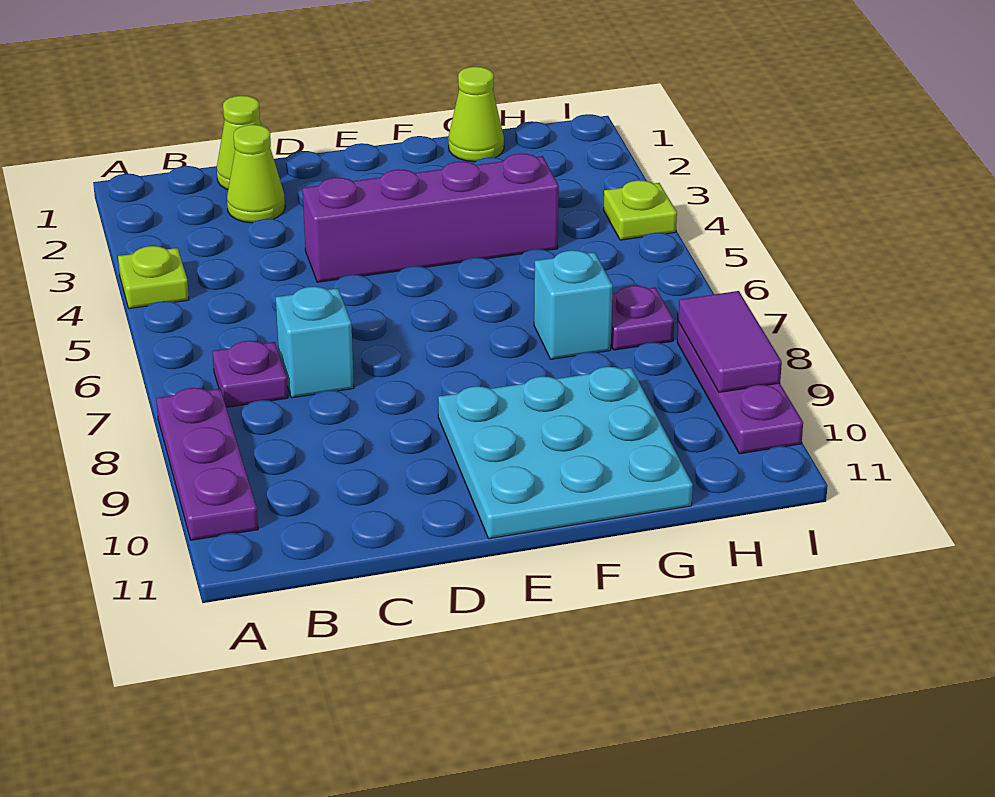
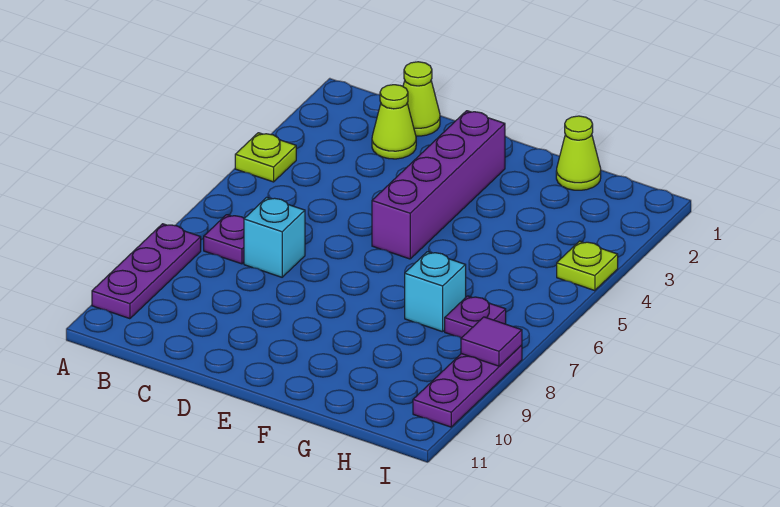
purple brick D4:G4 level 1 -> purple brick E2:E5 level 1
cyan plate E9:G11 level 1 -> none
purple tile I8:I9 level 2 -> purple tile I8 level 2

